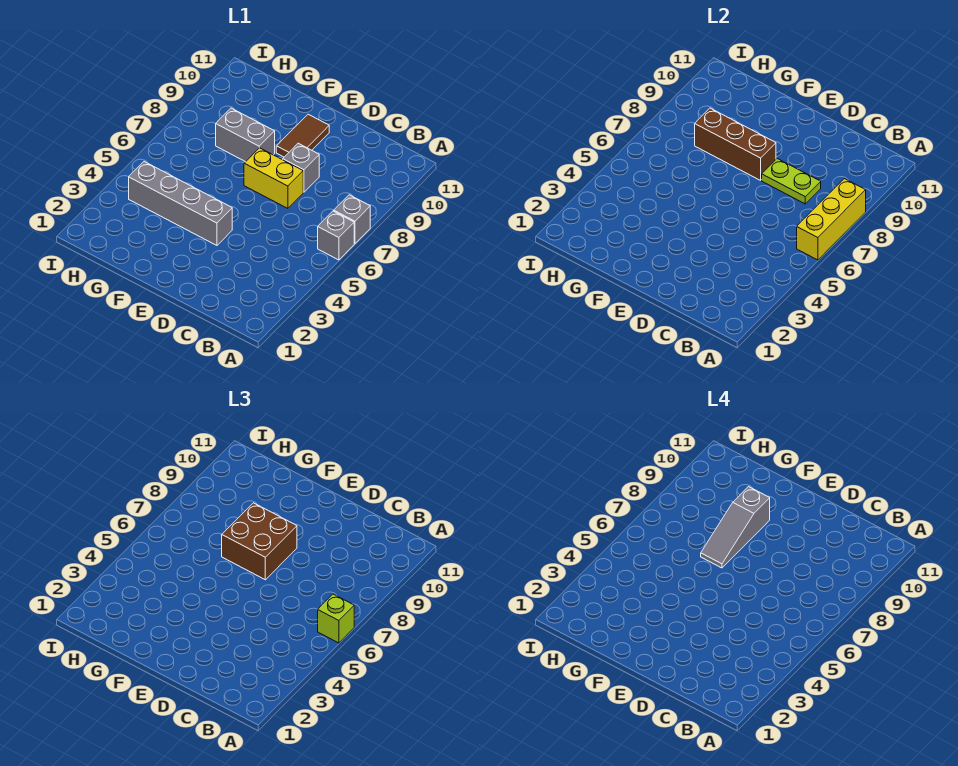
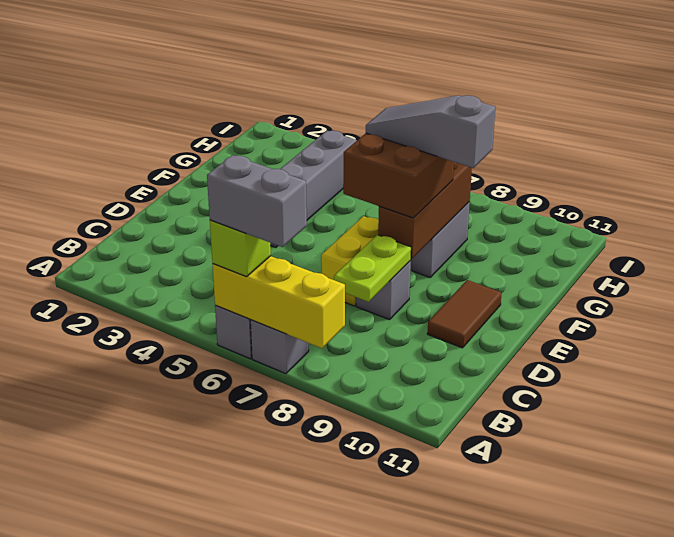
none -> grey brick A6:A7 level 4
brown tile E9:E10 level 1 -> brown tile D10:E10 level 1

